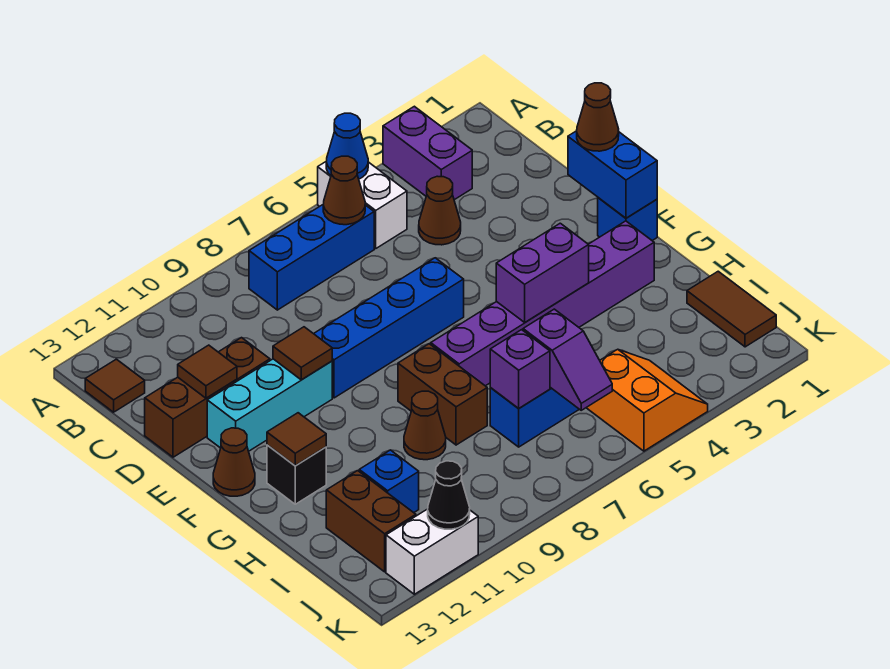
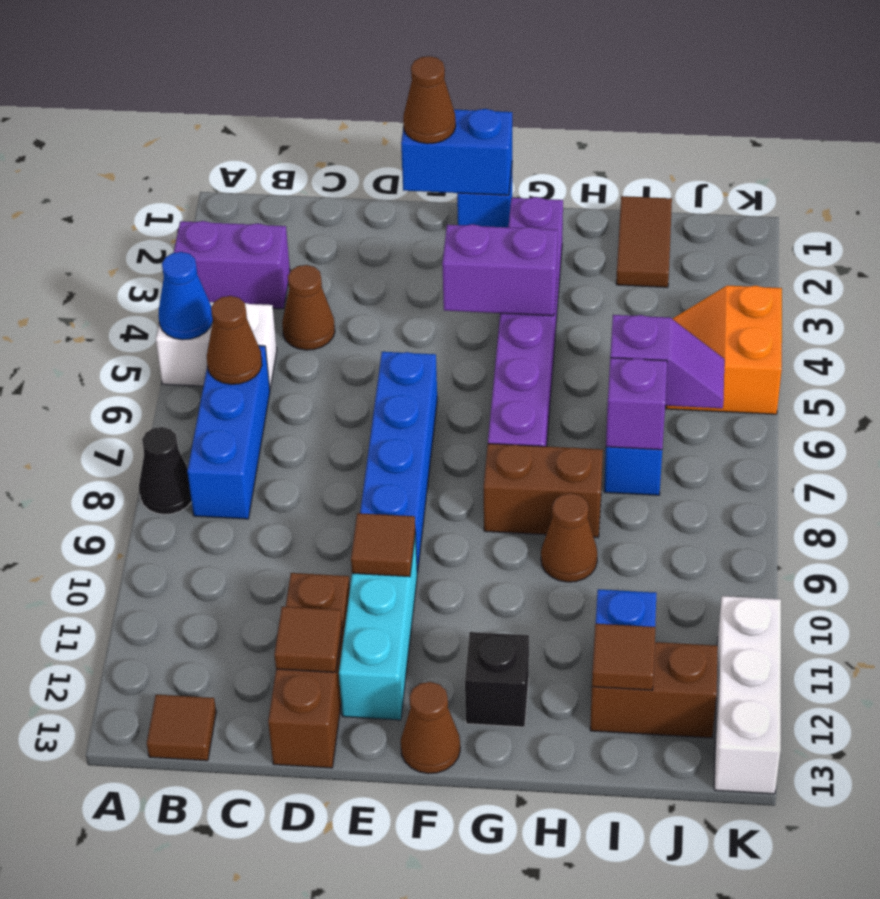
purple brick G4:G5 level 2 -> purple brick F4:G4 level 2
brown tile G12 level 2 -> brown tile I12 level 2
brown tile I1:J1 level 1 -> brown tile I1:I2 level 1
orange slope J4:K5 level 1 top 5 -> orange slope J4:K5 level 1 top K
white brick K11:K12 level 1 -> white brick K11:K13 level 1
black cone K11 level 2 -> black cone A8 level 1

